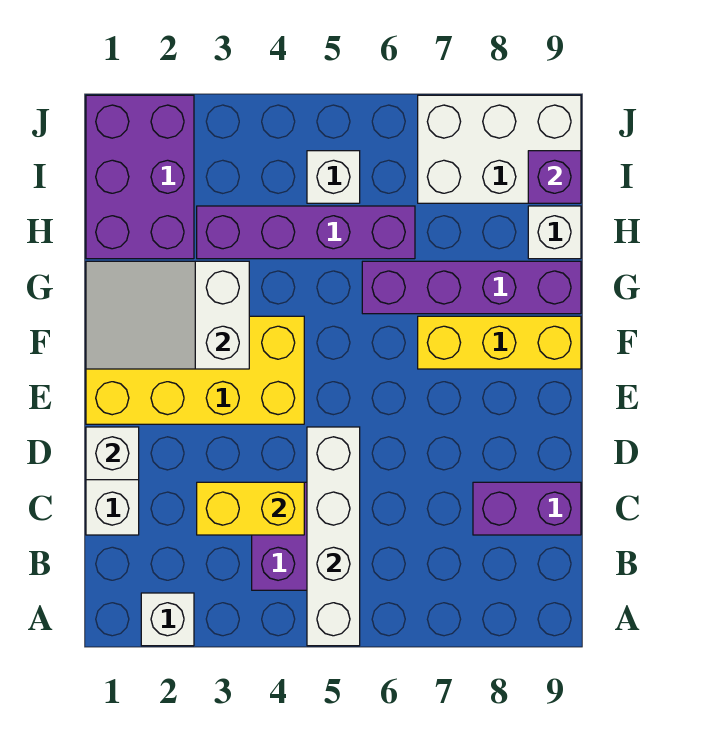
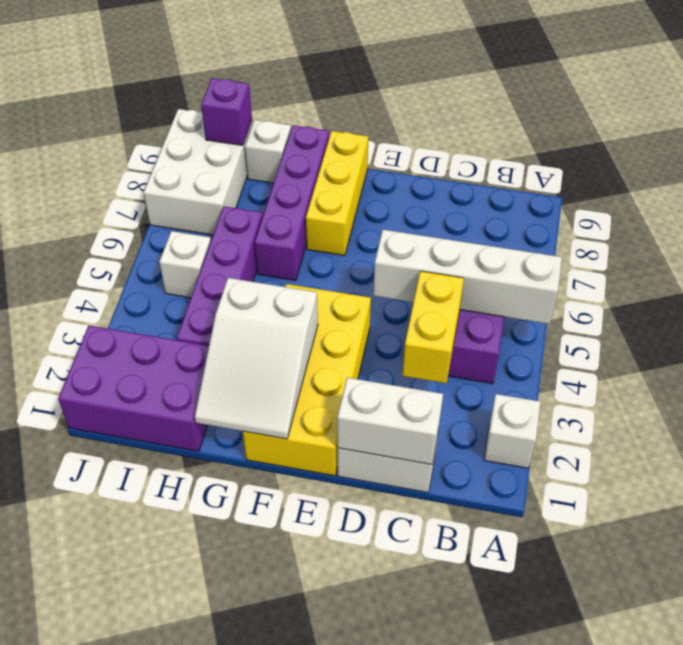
purple brick C8:C9 level 1 -> none
white brick D1 level 2 -> white brick C1:D1 level 2

